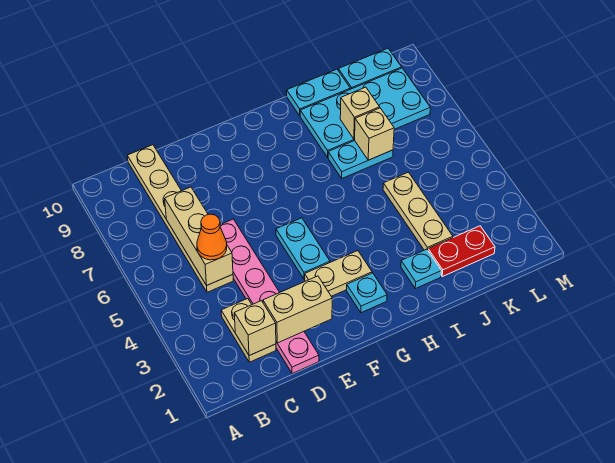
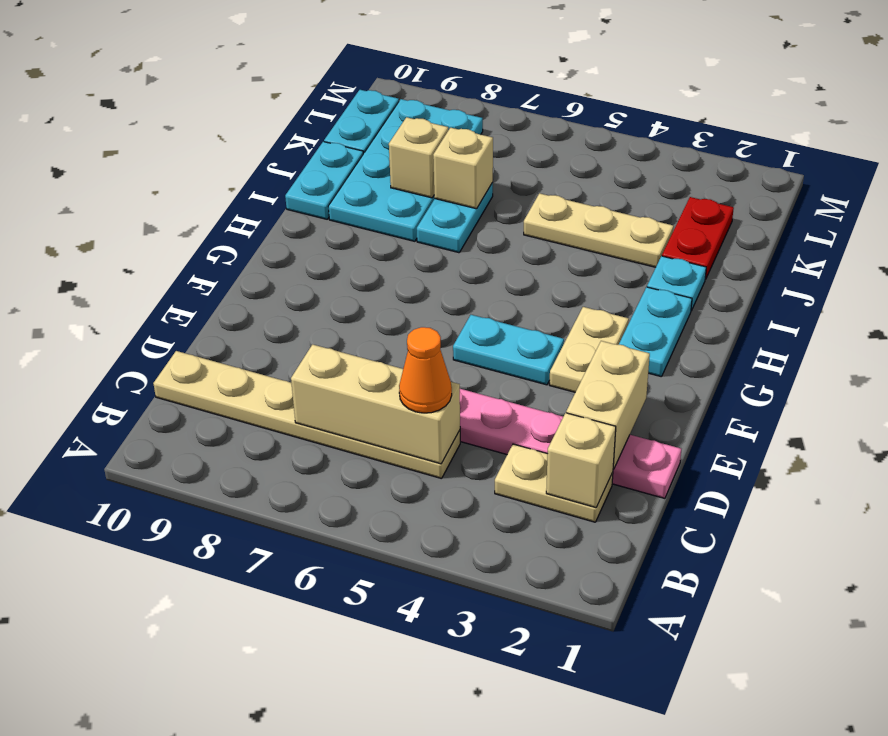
cyan plate G2 level 1 -> cyan plate G2:H2 level 1

